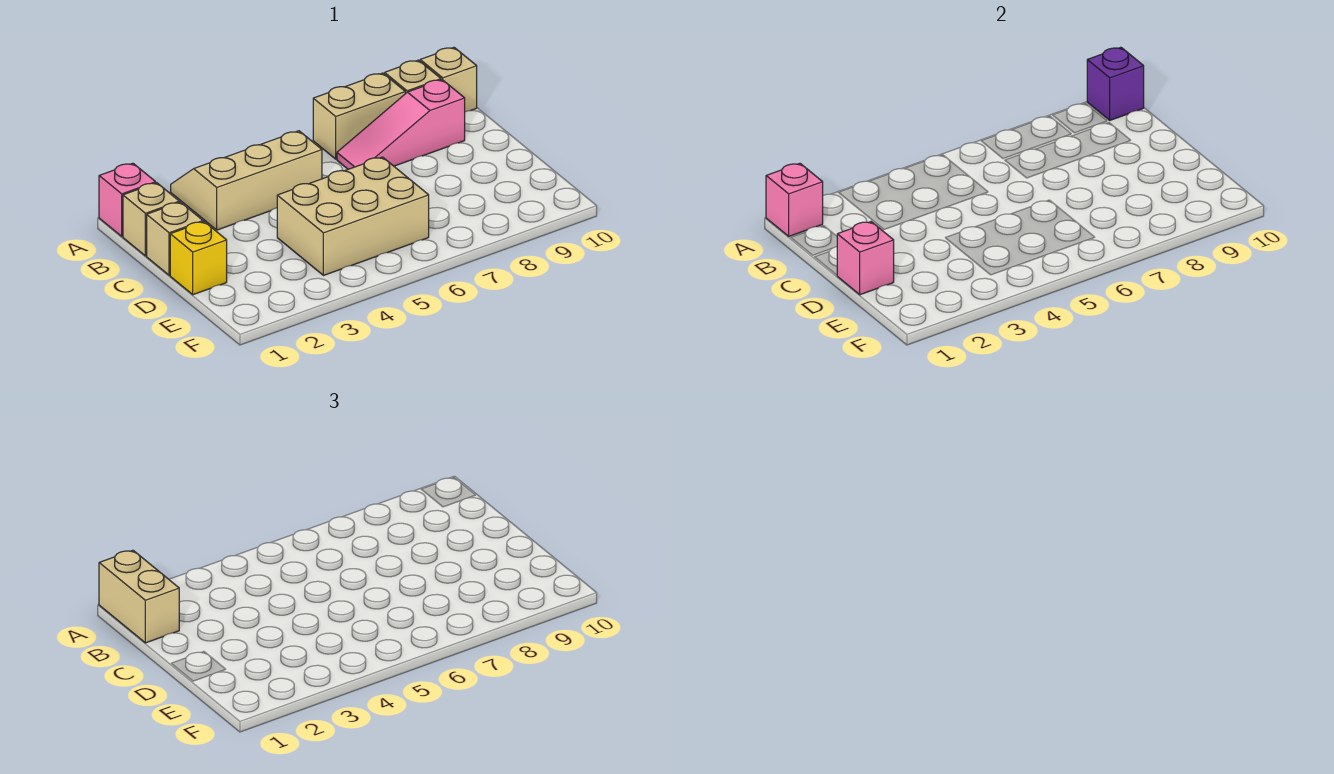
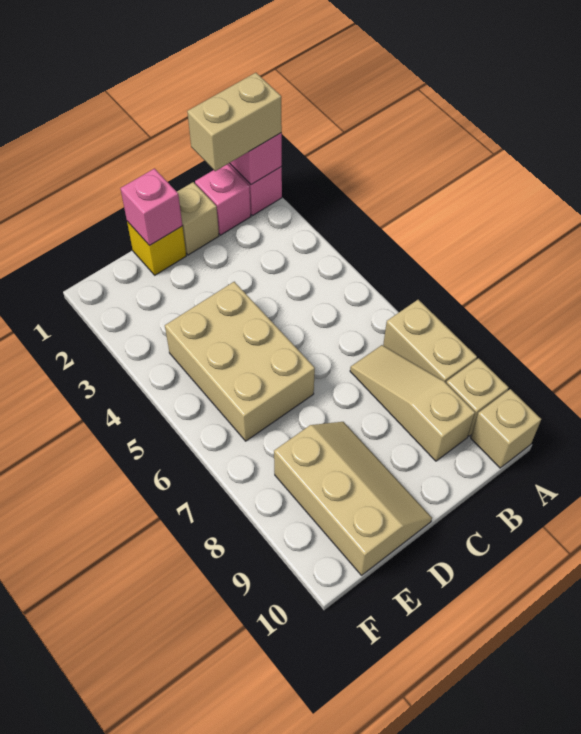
tan slope A3:B5 level 1 top B -> tan slope D8:E10 level 1 top E
purple brick A10 level 2 -> none
tan brick B1 level 1 -> pink brick B1 level 1
pink slope B7:B9 level 1 top 9 -> tan slope B7:B9 level 1 top 9

